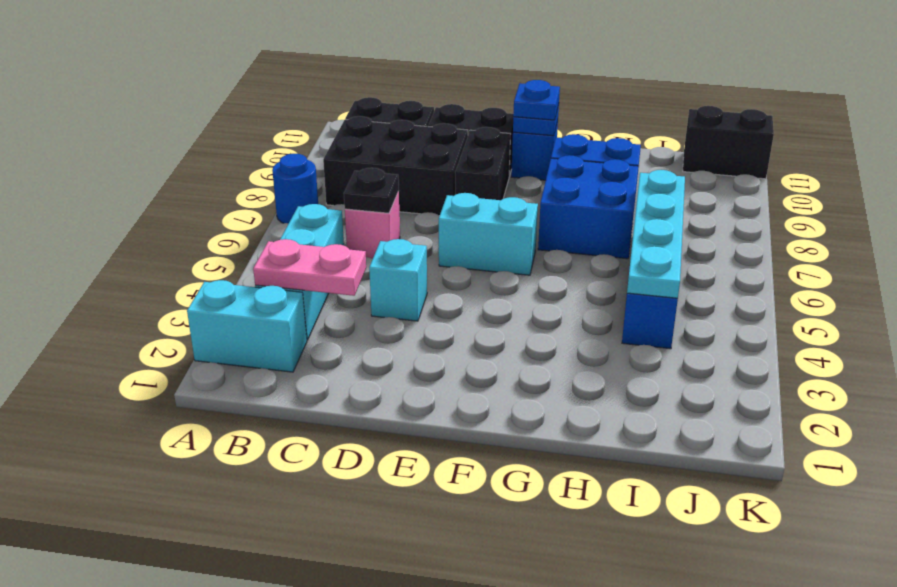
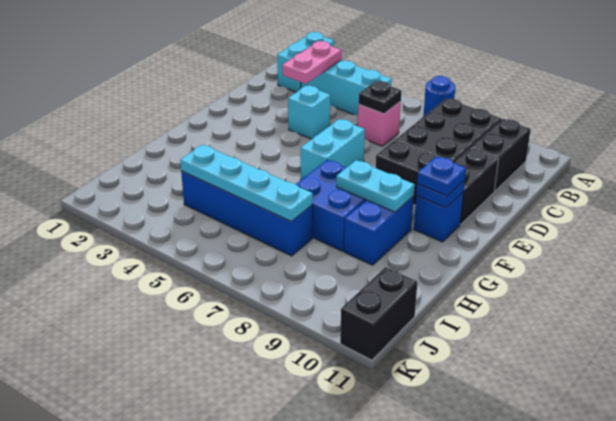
none -> cyan plate G8:G9 level 2

